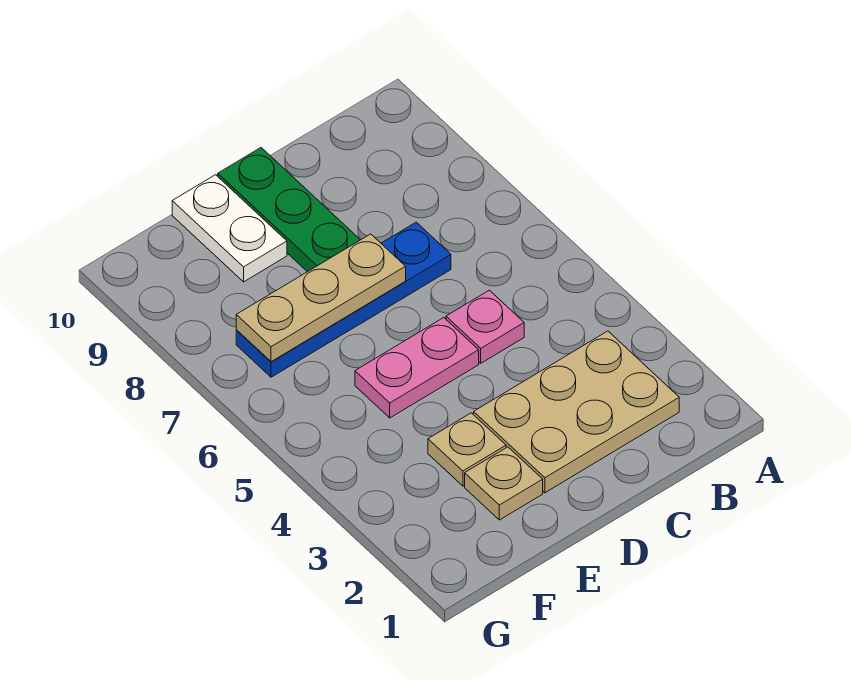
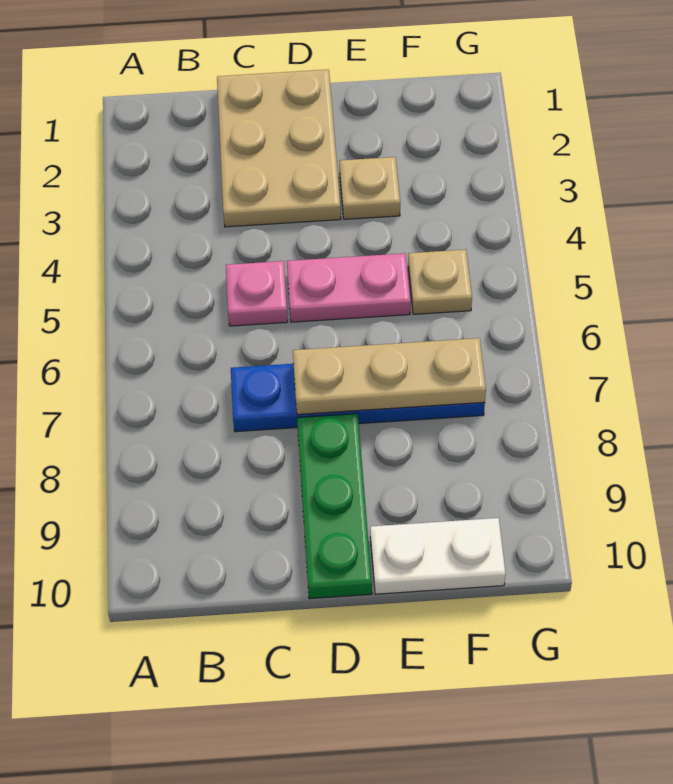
tan plate B2:D3 level 1 -> tan plate C1:D3 level 1
tan plate E2 level 1 -> tan plate F5 level 1
white plate E9:E10 level 1 -> white plate E10:F10 level 1

